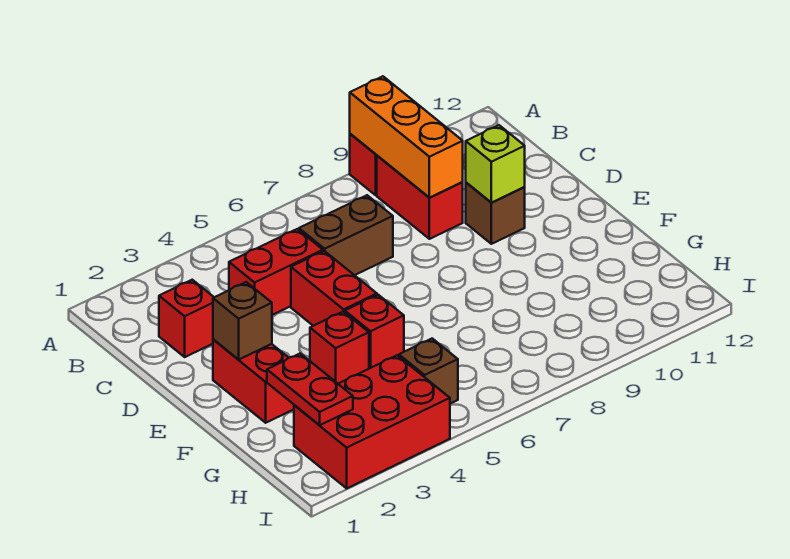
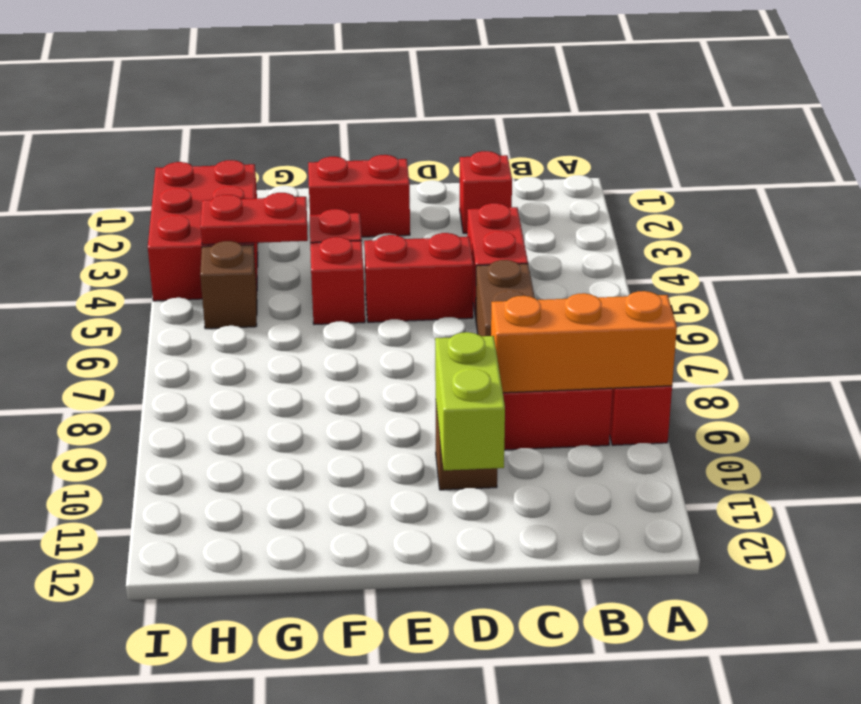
lime brick D10 level 2 -> lime brick D10:D11 level 2
brown brick E2 level 2 -> none
red plate G2:H2 level 2 -> red plate G4:H4 level 2

